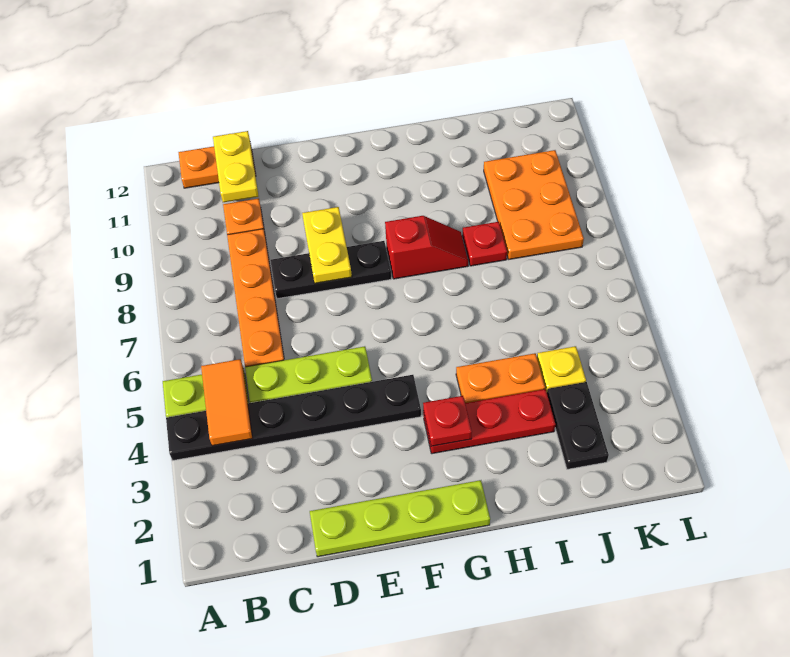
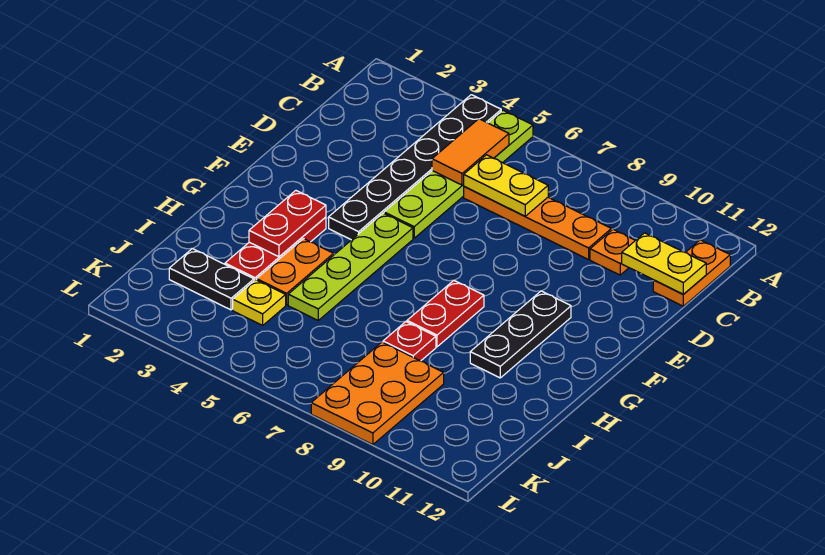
orange tile B4:B5 level 2 -> orange tile B5:C5 level 2
lime plate D1:G1 level 1 -> lime plate F5:I5 level 1
black plate D8:F8 level 1 -> black plate F10:H10 level 1
yellow plate E8:E9 level 2 -> yellow plate C6:C7 level 2
red plate G3 level 2 -> red plate G3:H3 level 2
red slope G8:H8 level 1 top G -> red plate G8:H8 level 1
orange plate J8:K10 level 1 -> orange plate J8:L9 level 1

